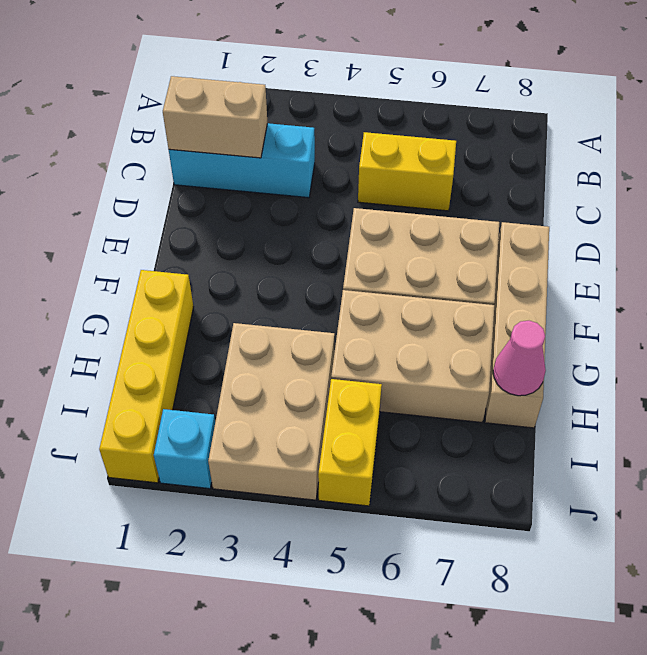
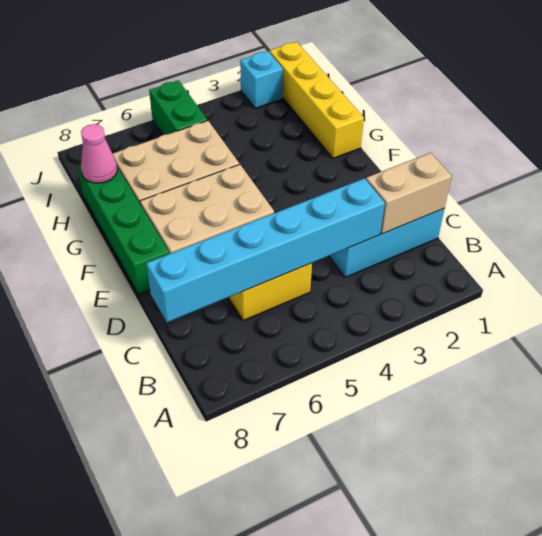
none -> cyan brick C3:C8 level 2
tan brick E8:H8 level 1 -> green brick E8:H8 level 1
tan brick H3:J4 level 1 -> none
yellow brick I5:J5 level 1 -> green brick I5:J5 level 1

